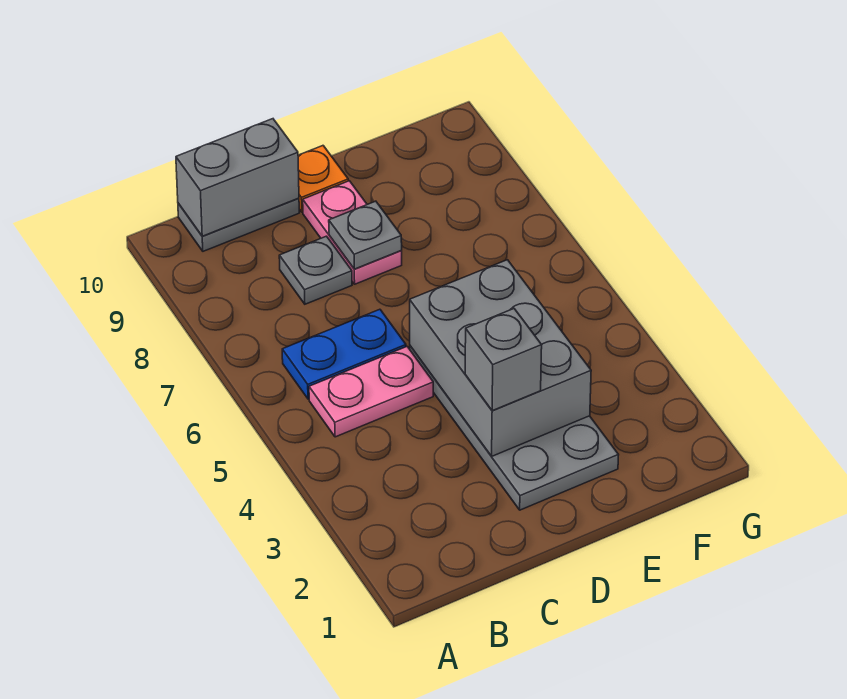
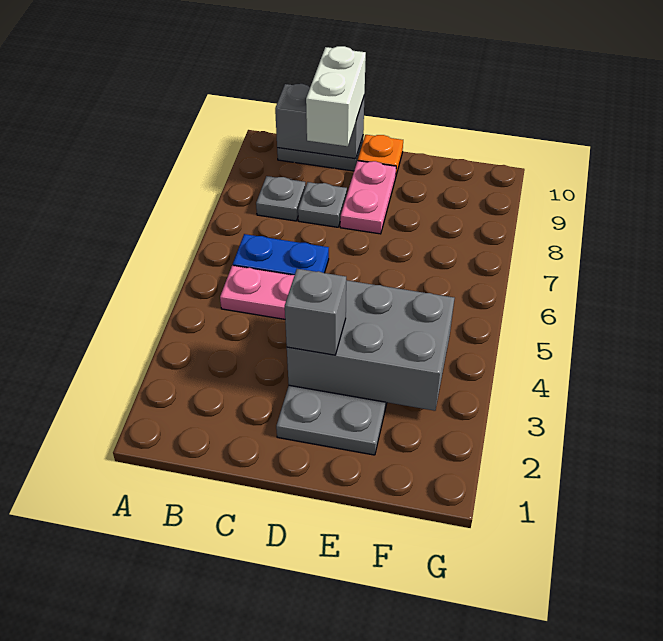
none -> white brick C9:C10 level 3
grey brick D3:E5 level 2 -> grey brick D3:F4 level 2
grey plate D8 level 2 -> grey plate B8 level 1

